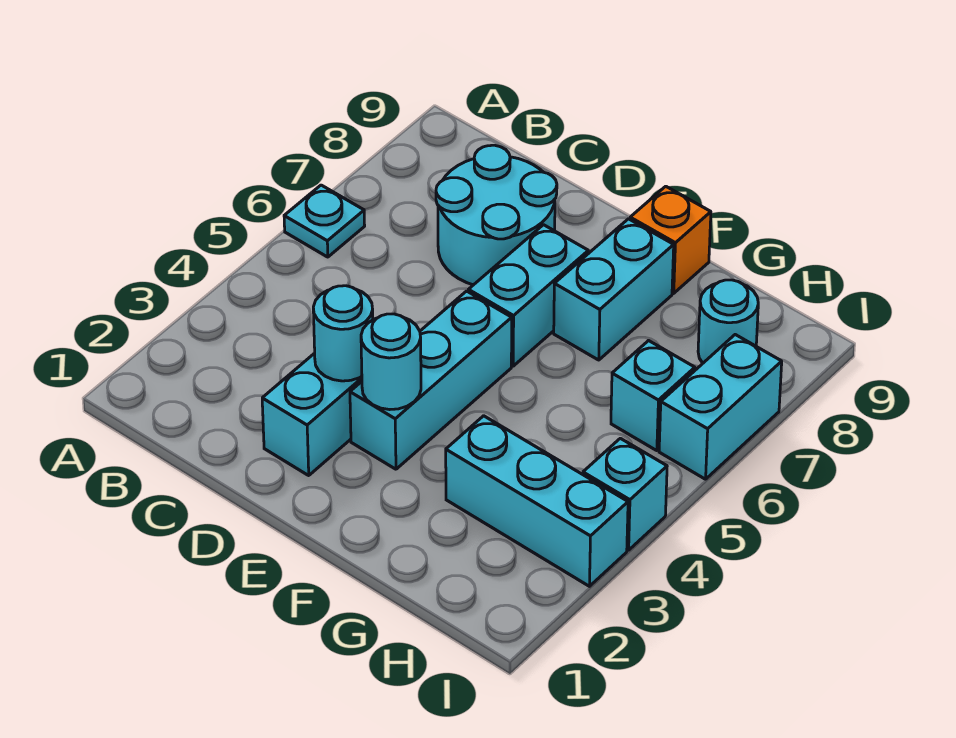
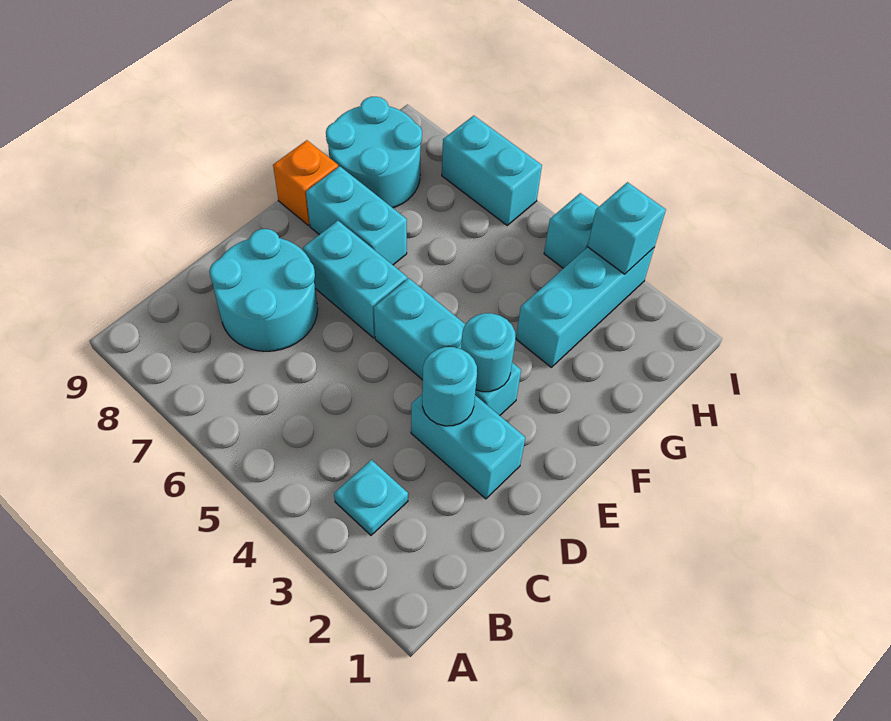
cyan plate A6 level 1 -> cyan plate B3 level 1
cyan brick H6 level 1 -> cyan brick I3 level 2
cyan round brick H8 level 1 -> cyan round brick G8:H9 level 1

